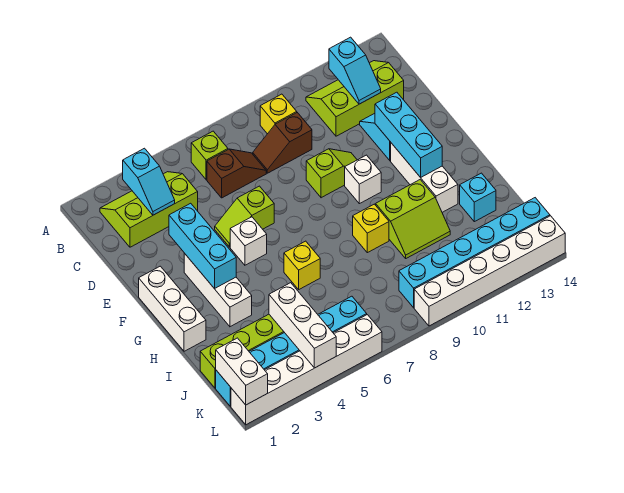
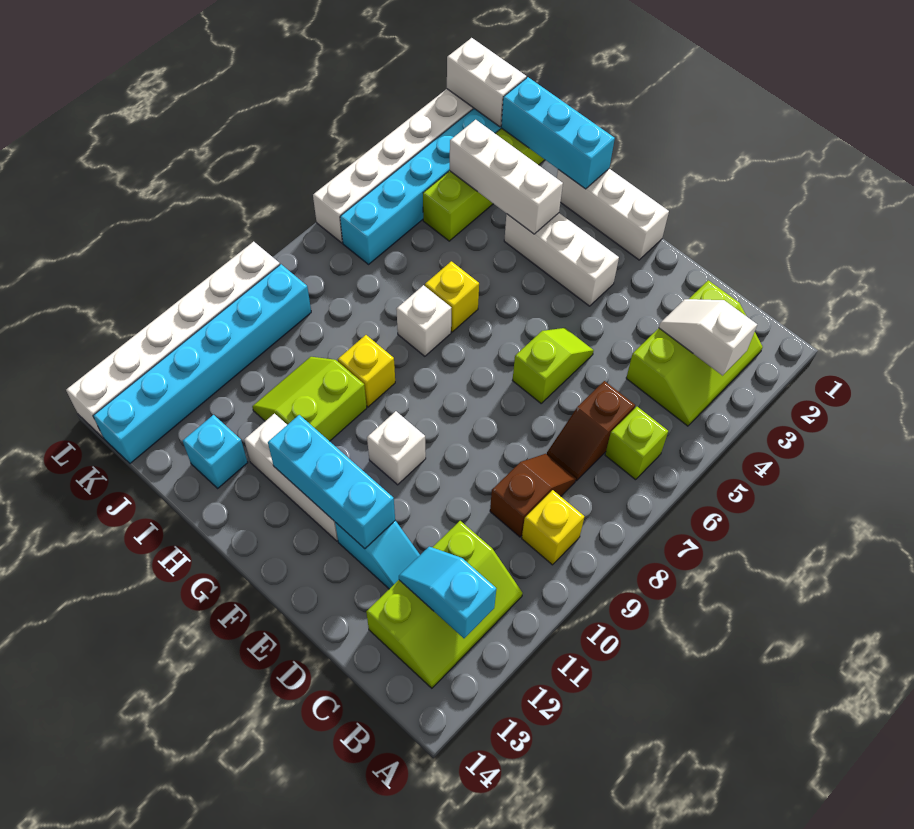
cyan slope B3:C3 level 2 top B -> white slope B3:C3 level 2 top B
cyan brick E3:G3 level 2 -> cyan brick H1:J1 level 2
lime slope E9:E10 level 1 top 9 -> none
white brick F5 level 1 -> white brick H7 level 1
white brick J4:L4 level 2 -> white brick H3:J3 level 2

